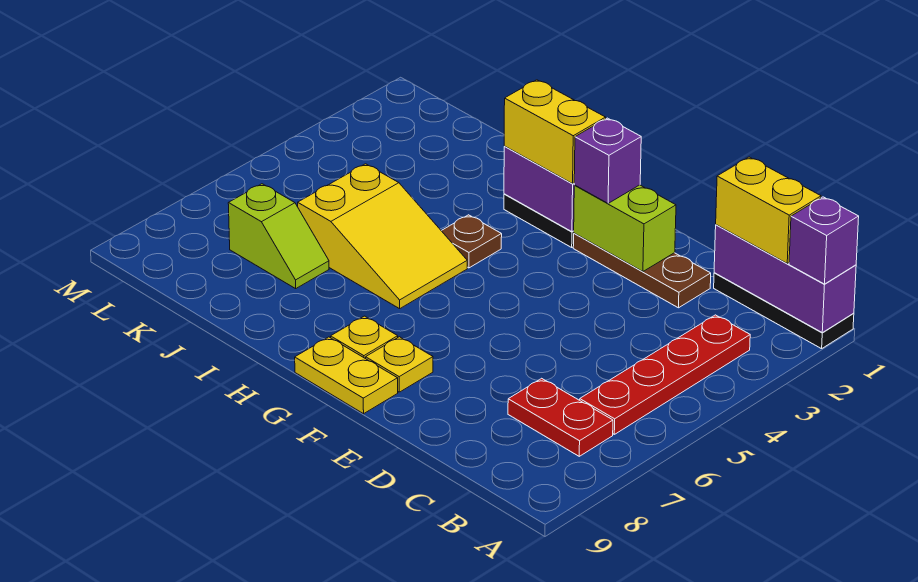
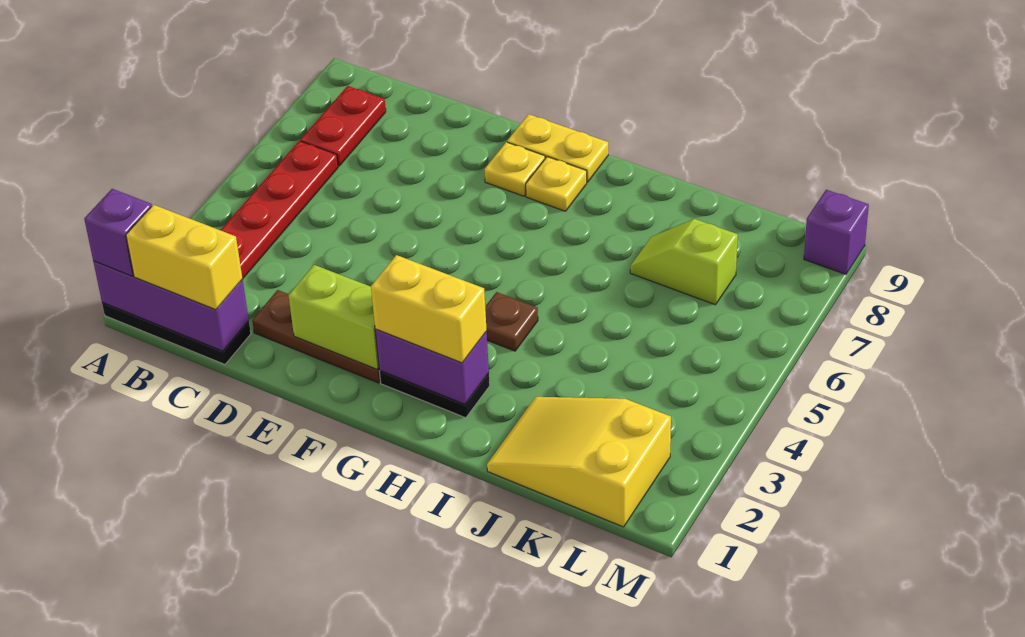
red plate B7:C7 level 1 -> red plate B7:B8 level 1
purple brick F2 level 3 -> purple brick M9 level 1
yellow slope H5:J6 level 1 top J -> yellow slope J1:L2 level 1 top L

